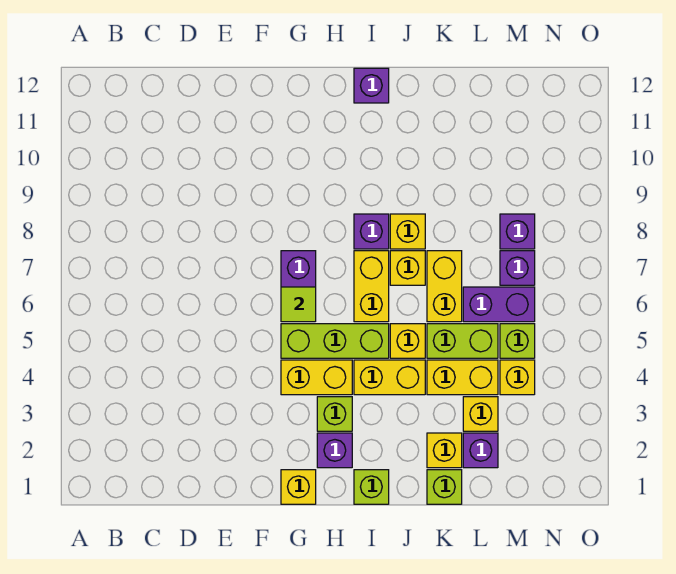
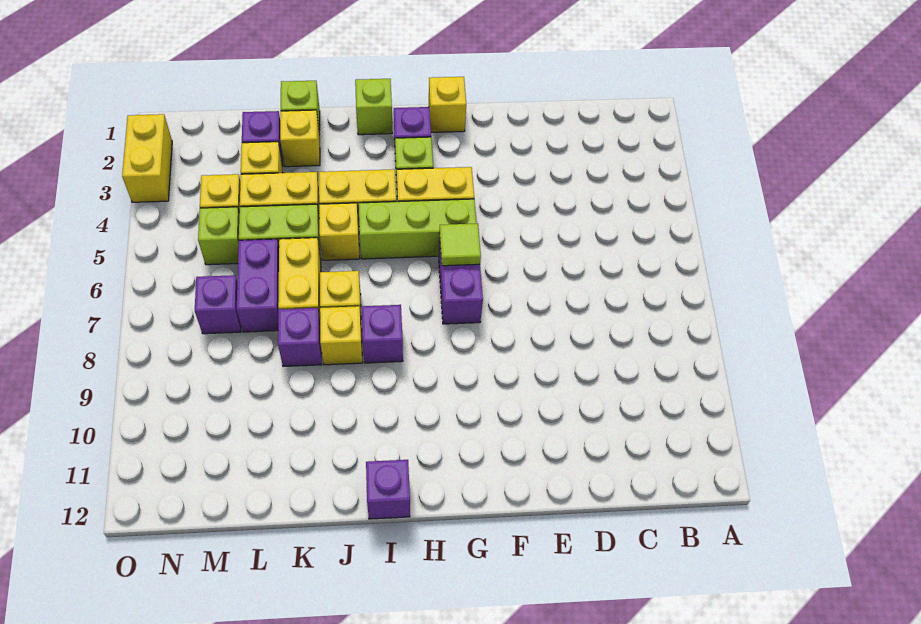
yellow brick I6:I7 level 1 -> yellow brick O2:O3 level 1
purple brick L6:M6 level 1 -> purple brick L6:L7 level 1
purple brick M8 level 1 -> purple brick K8 level 1

